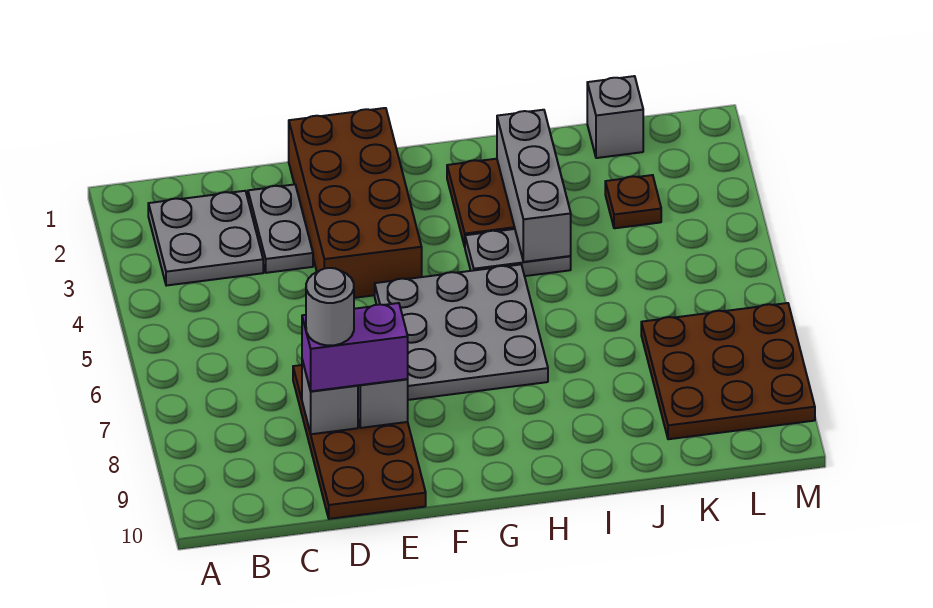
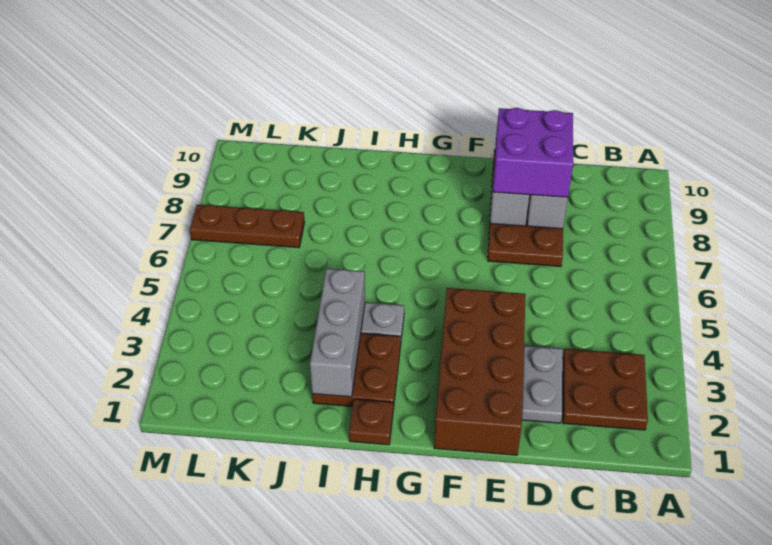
grey plate B2:C3 level 1 -> brown plate B2:C3 level 1
purple brick D8:E8 level 3 -> purple brick D8:E9 level 3
grey round brick D8 level 4 -> none
grey plate F5:H7 level 1 -> none
grey brick K1 level 1 -> none
brown plate K3 level 1 -> brown plate H1 level 1
brown plate K7:M9 level 1 -> brown plate K7:M7 level 1

